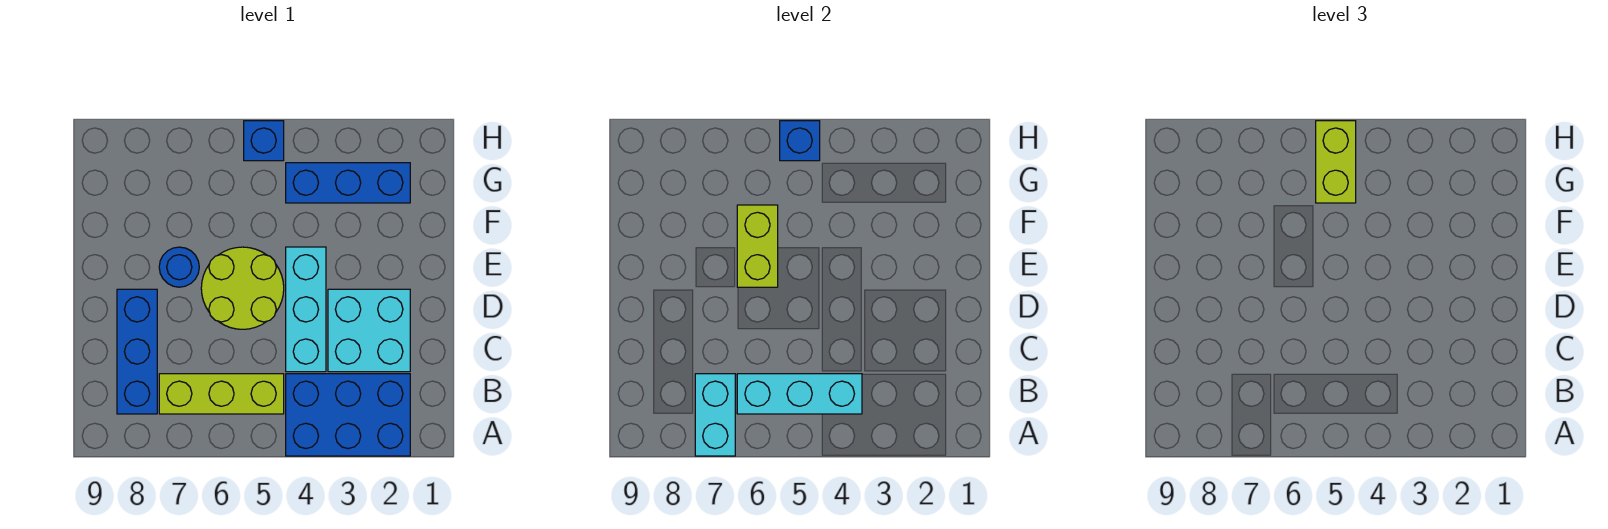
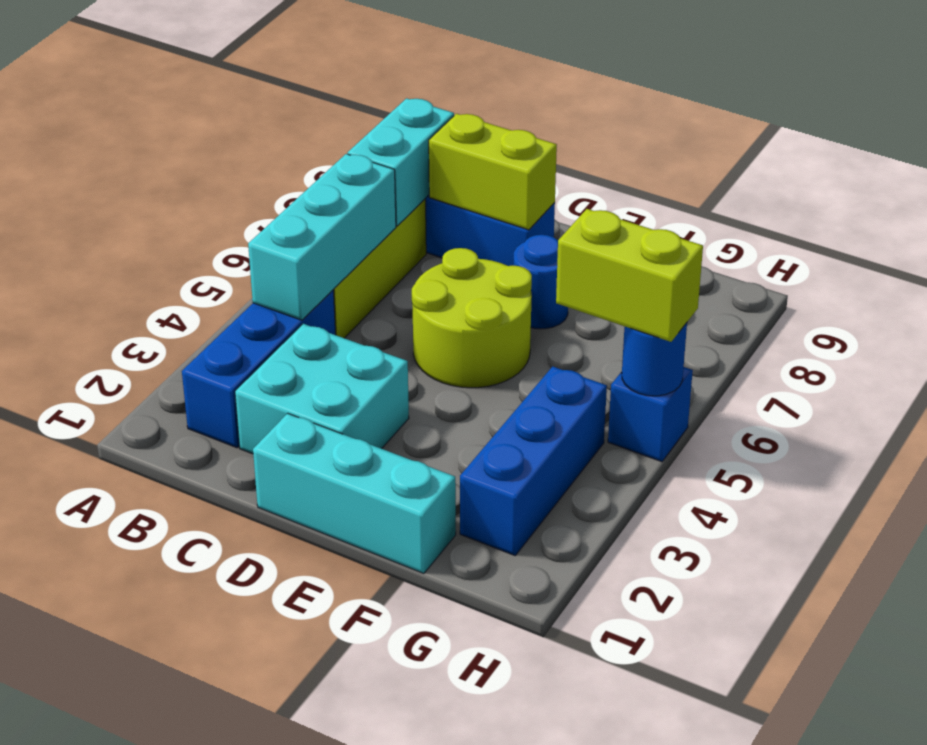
blue brick A2:B4 level 1 -> blue brick B2:B4 level 1
cyan brick A7:B7 level 2 -> cyan brick B7:B8 level 2
cyan brick C4:E4 level 1 -> cyan brick D1:F1 level 1
lime brick E6:F6 level 2 -> lime brick C8:D8 level 2
blue brick H5 level 2 -> blue round brick H5 level 2

